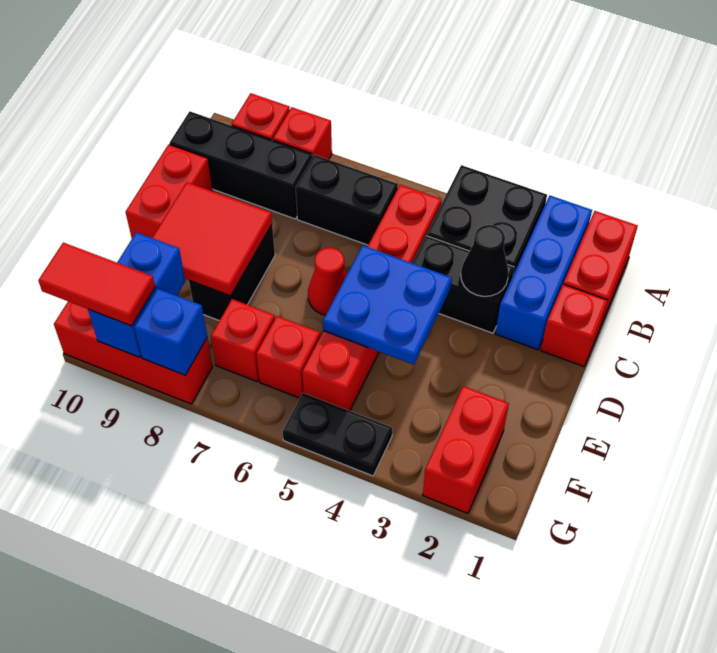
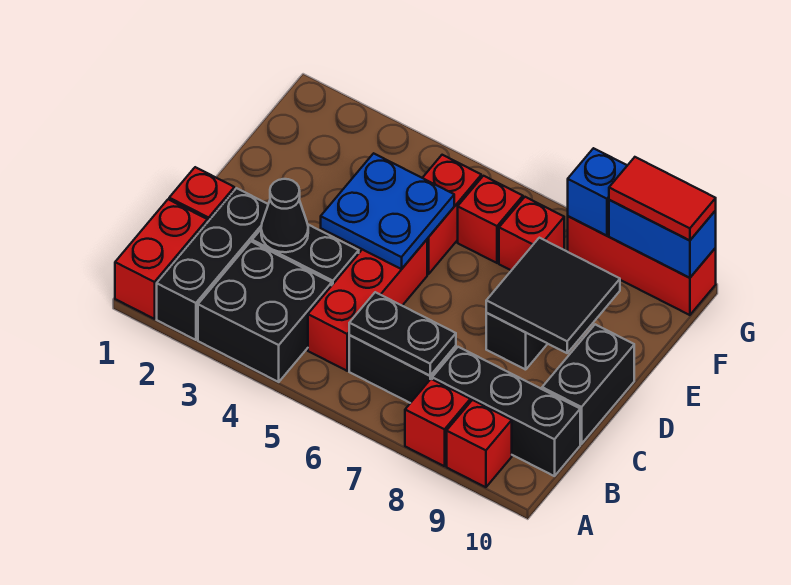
blue brick A2:C2 level 1 -> black brick A2:C2 level 1
red brick C10:D10 level 1 -> black brick C10:D10 level 1
red cone D6 level 1 -> none
red tile D8:E9 level 2 -> black tile D8:E9 level 2
red brick F2:G2 level 1 -> none
blue brick F9:G9 level 2 -> blue brick G9:G10 level 2
black plate G4:G5 level 1 -> black plate B6:B7 level 2

